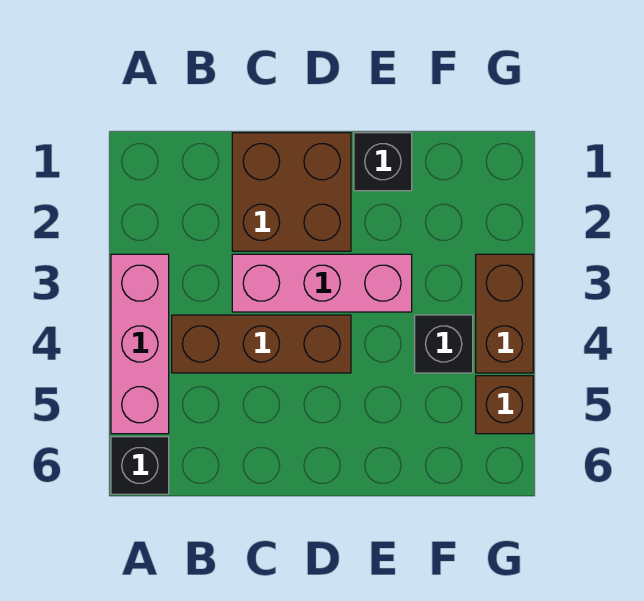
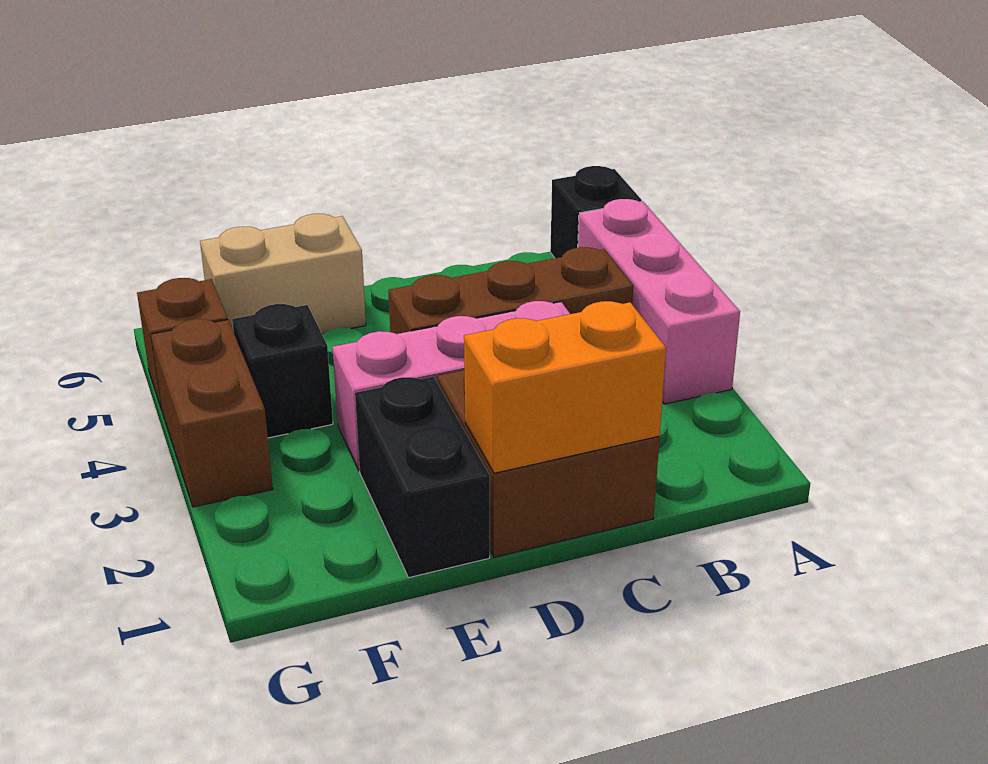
none -> orange brick C1:D1 level 2
black brick E1 level 1 -> black brick E1:E2 level 1
none -> tan brick E6:F6 level 1

